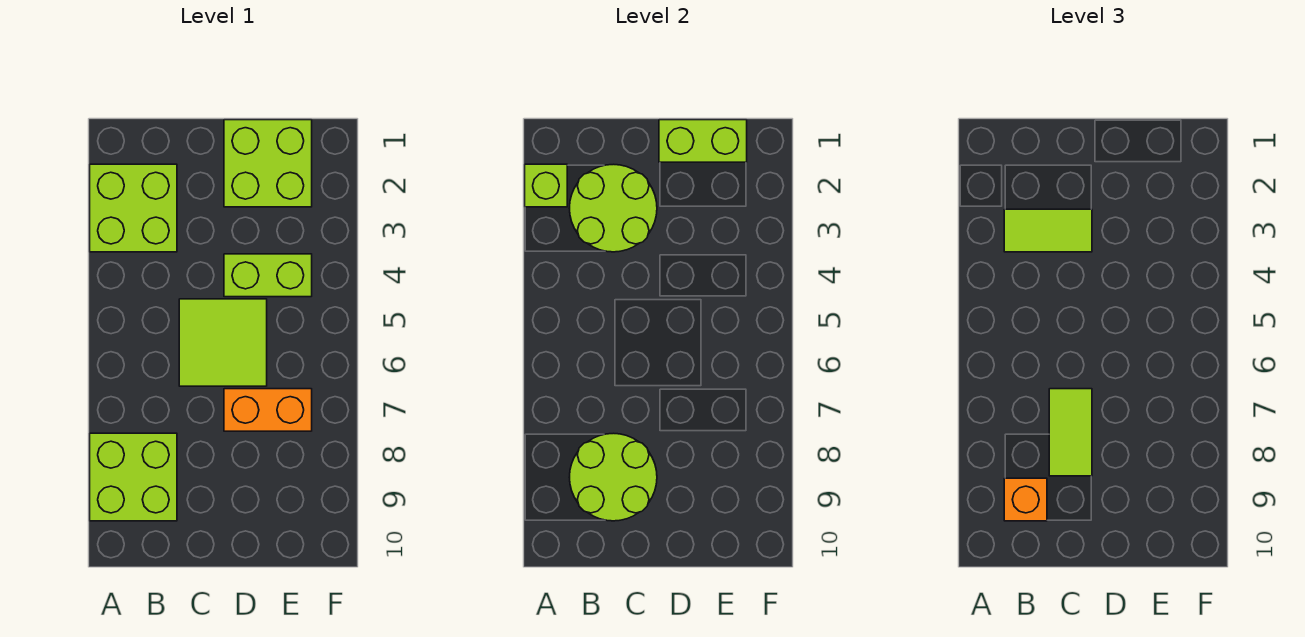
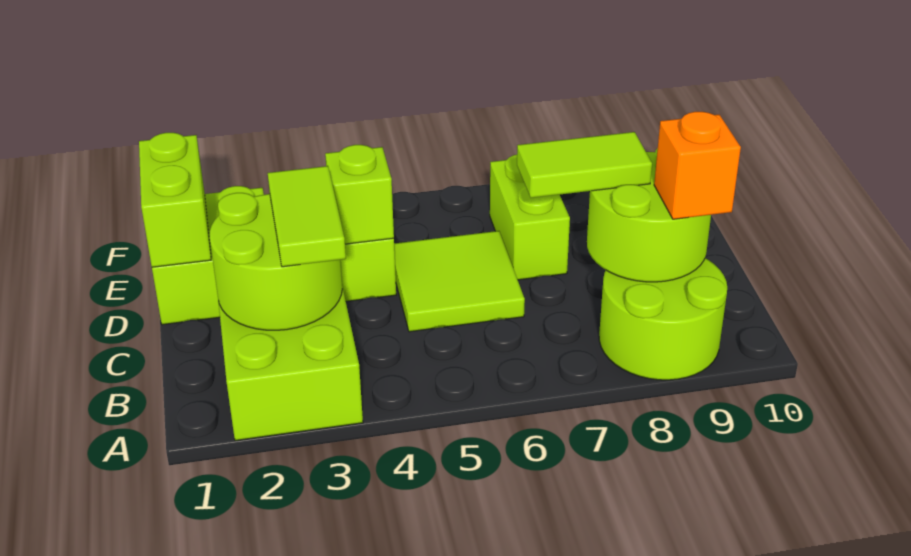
lime brick A2 level 2 -> lime brick D4 level 2
lime brick A8:B9 level 1 -> lime round brick A8:B9 level 1
orange brick D7:E7 level 1 -> lime brick D7:E7 level 1

